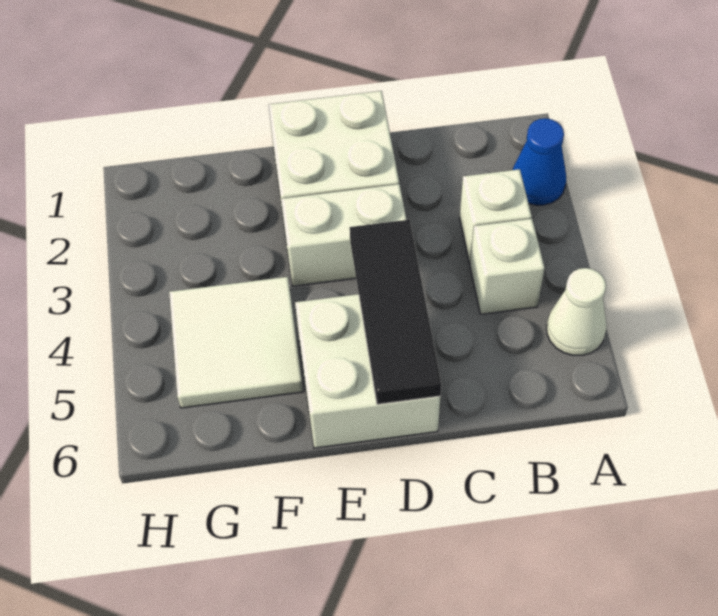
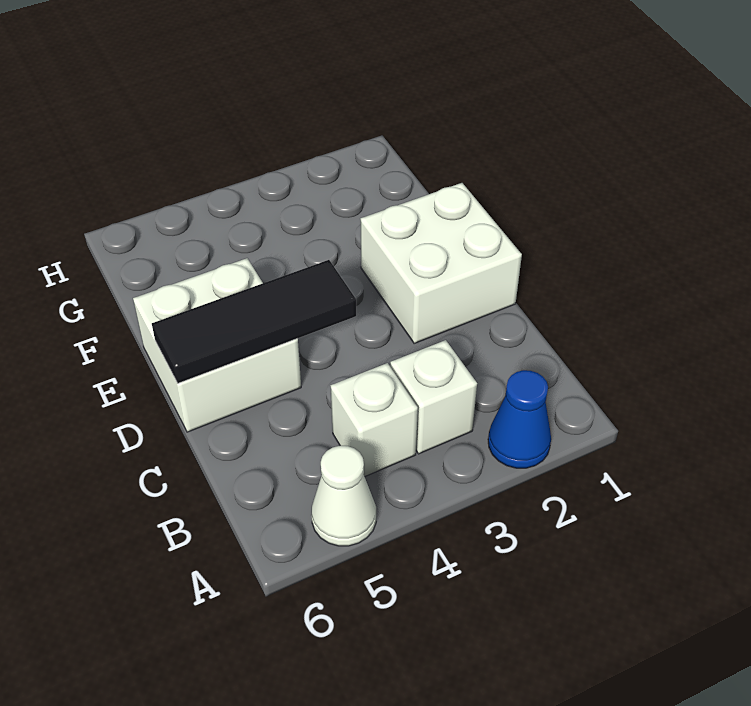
white brick D3:E3 level 1 -> none
white tile F4:G5 level 1 -> none

